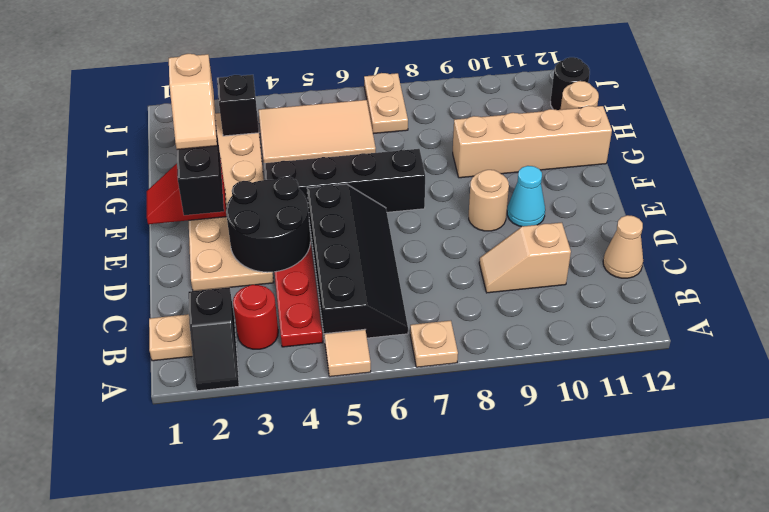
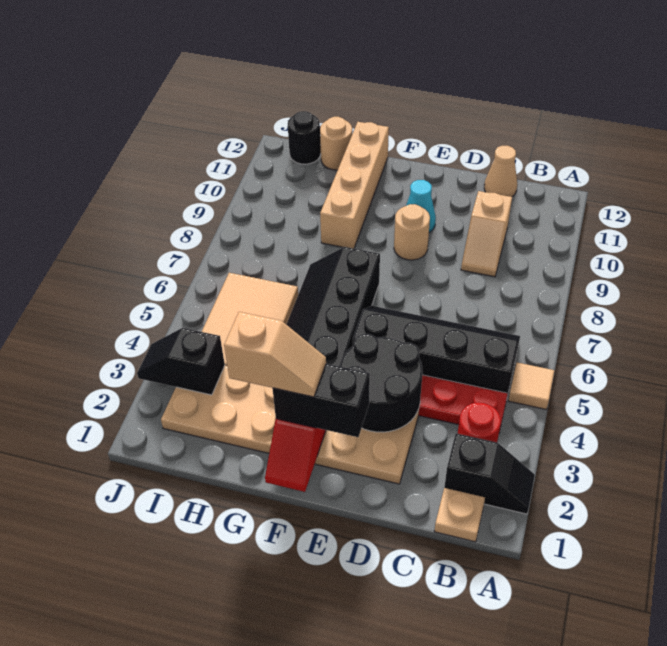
tan plate A7 level 1 -> none
tan plate I7:J7 level 1 -> none

